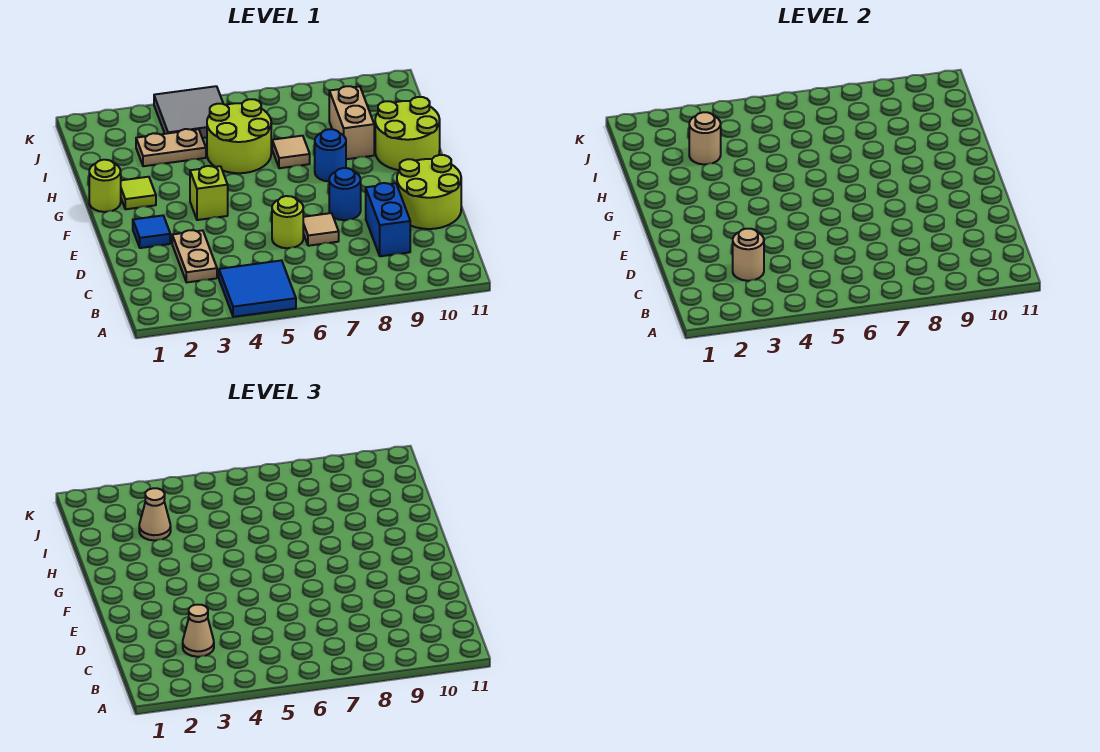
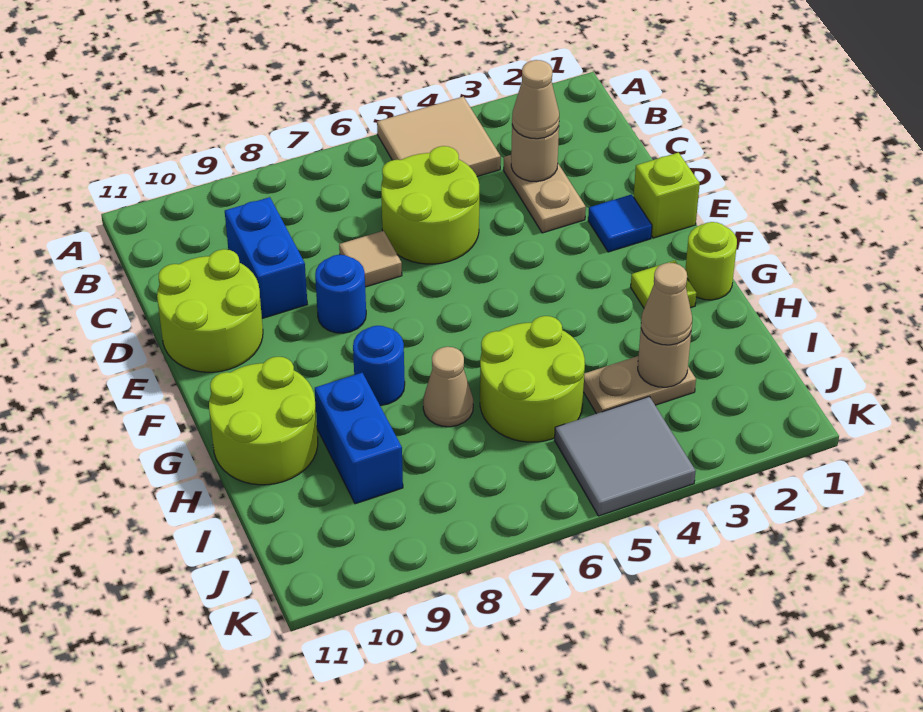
blue tile A4:B5 level 1 -> tan tile A4:B5 level 1
lime round brick D6 level 1 -> lime round brick C5:D6 level 1
lime brick F4 level 1 -> lime brick E1 level 1
tan tile H7 level 1 -> tan cone H7 level 1
tan brick H9:I9 level 1 -> blue brick H9:I9 level 1

